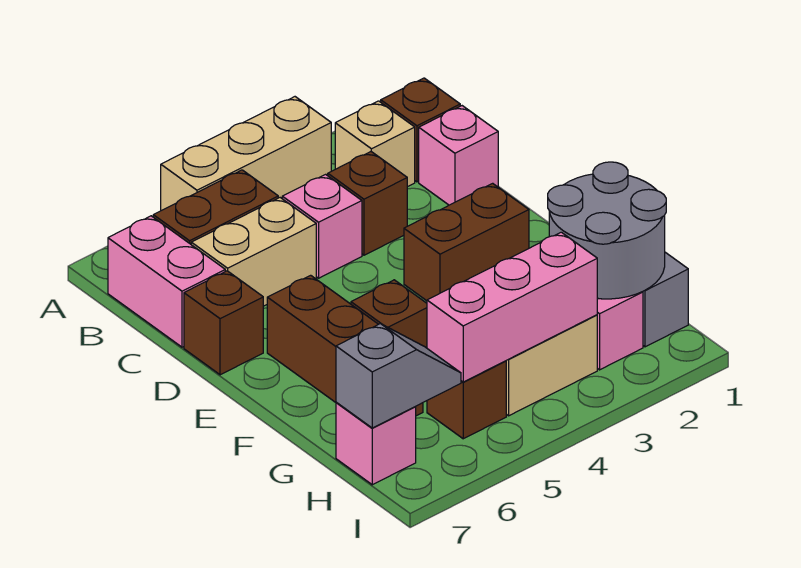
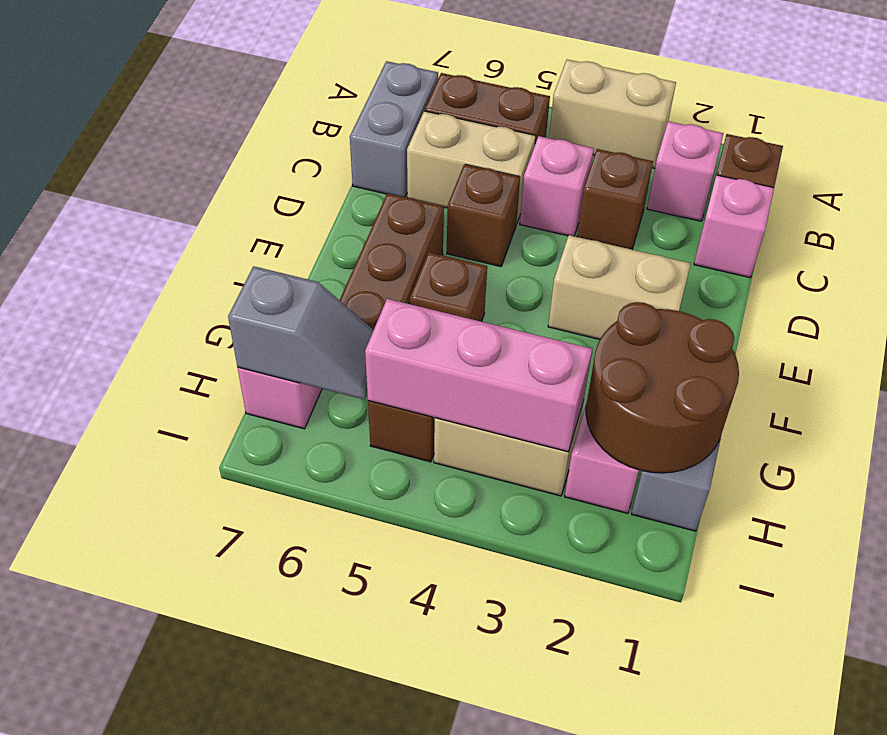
tan brick A3:A5 level 1 -> tan brick A3:A4 level 1
tan brick B2 level 1 -> pink brick B2 level 1
pink brick B7:C7 level 1 -> grey brick B7:C7 level 1
brown brick D7 level 1 -> brown brick D5 level 1
brown brick E2:E3 level 1 -> tan brick E2:E3 level 1
grey round brick G1:H2 level 2 -> brown round brick G1:H2 level 2

